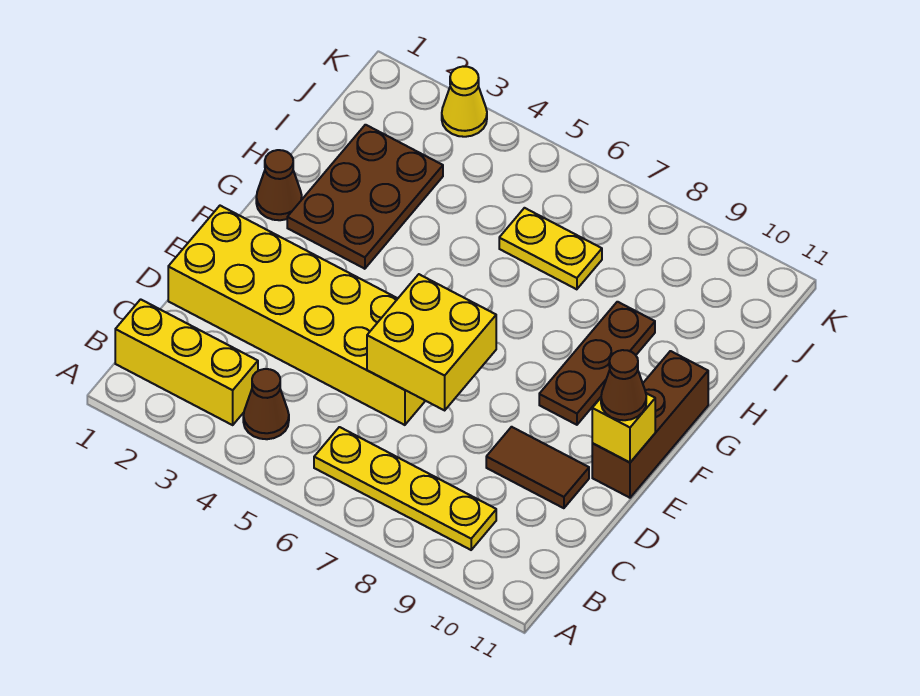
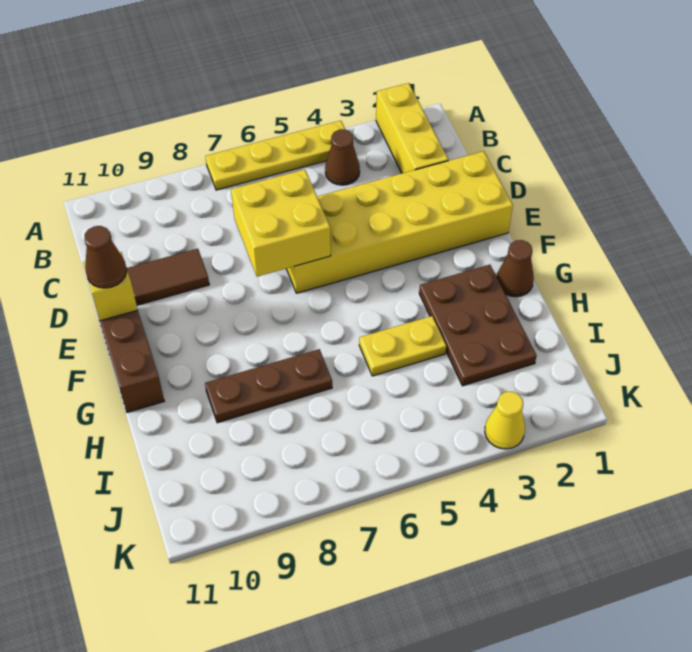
yellow brick B1:B3 level 1 -> yellow brick A2:C2 level 1
yellow plate B6:B9 level 1 -> yellow plate A4:A7 level 1
brown plate F9:H9 level 1 -> brown plate H7:H9 level 1
yellow plate I6:I7 level 1 -> yellow plate H4:H5 level 1

